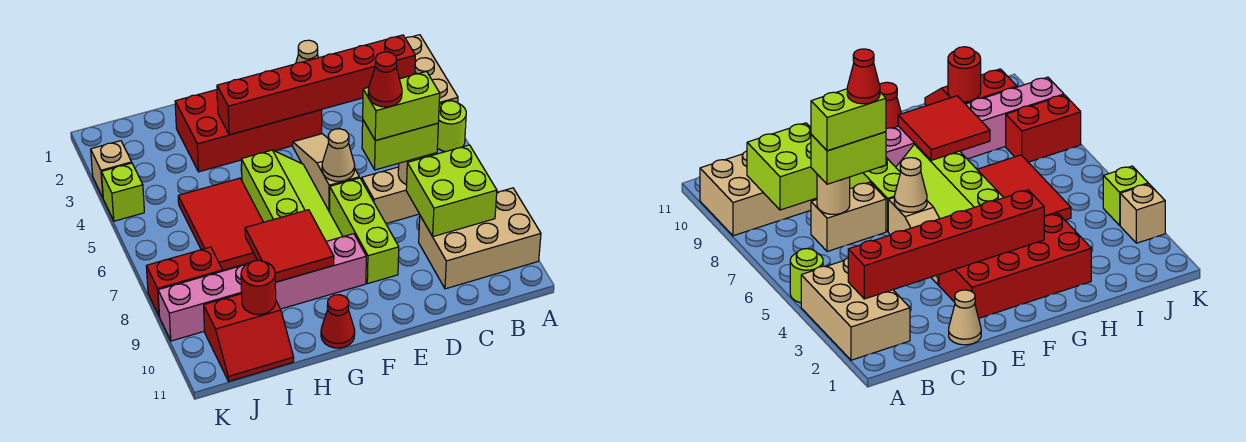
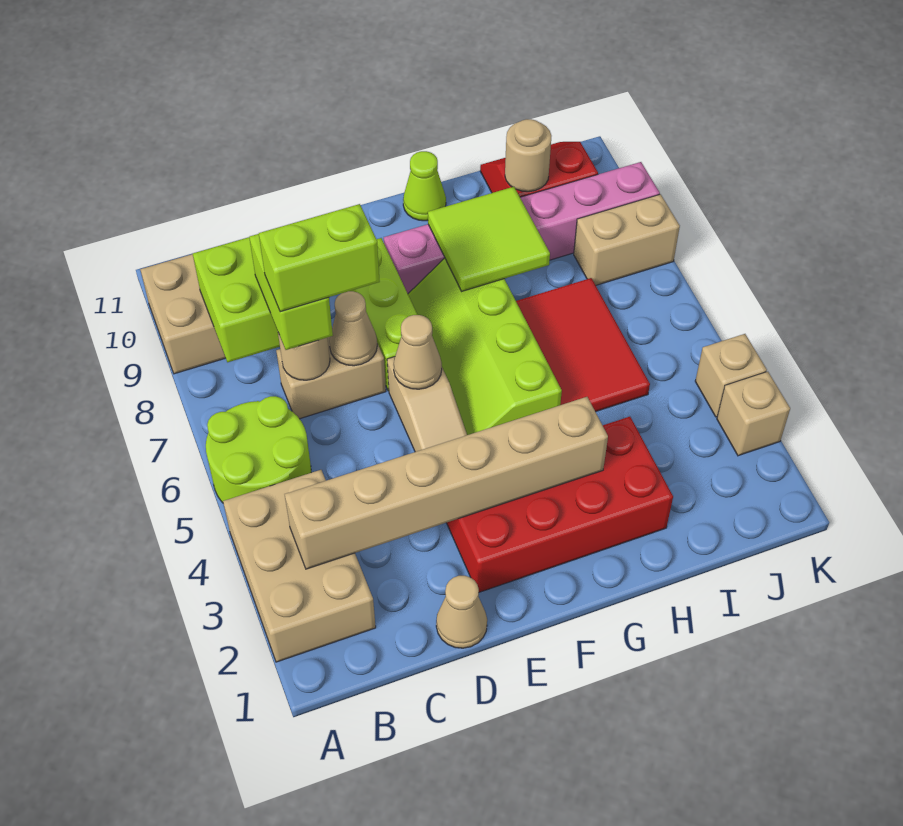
lime round brick A5 level 1 -> lime round brick A5:B6 level 1
red brick B3:G3 level 2 -> tan brick B3:G3 level 2
lime brick C7:D7 level 3 -> lime brick C7:C8 level 3
none -> tan cone D7 level 2
red cone D7 level 5 -> none
red tile G8:H9 level 2 -> lime tile G8:H9 level 2
red cone G11 level 1 -> lime cone G11 level 1
red round brick I10 level 2 -> tan round brick I10 level 2
red brick J8:K8 level 1 -> tan brick J8:K8 level 1
lime brick K4 level 1 -> tan brick K4 level 1

